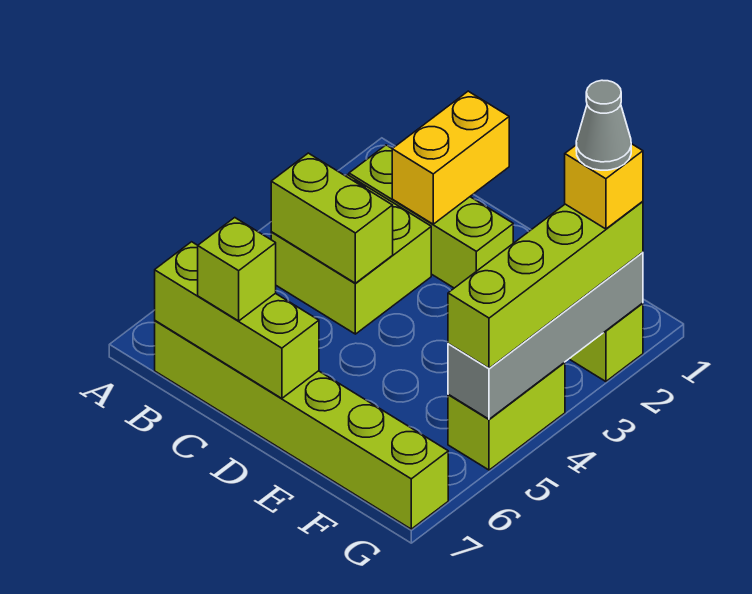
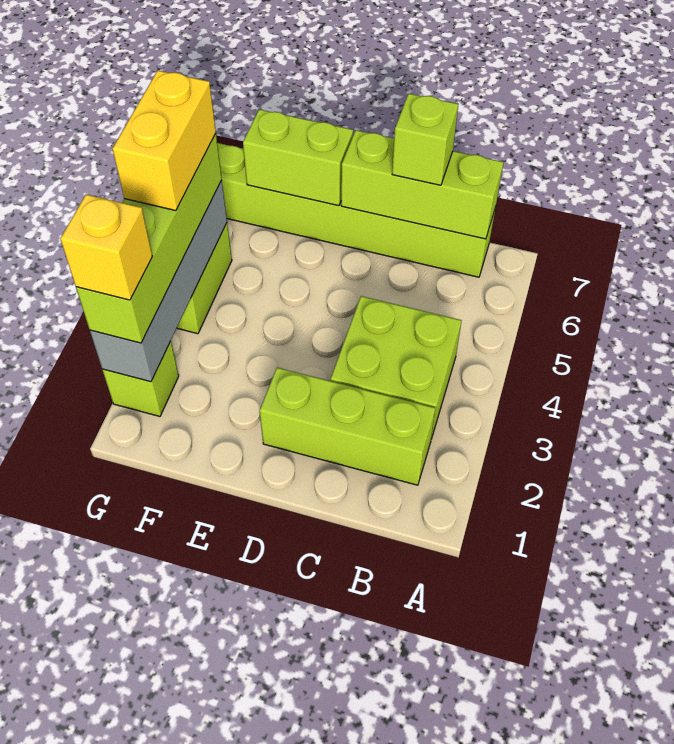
lime brick B4:C4 level 2 -> lime brick E7:F7 level 2
yellow brick C1:C2 level 2 -> yellow brick G4:G5 level 4
grey cone G2 level 5 -> none

